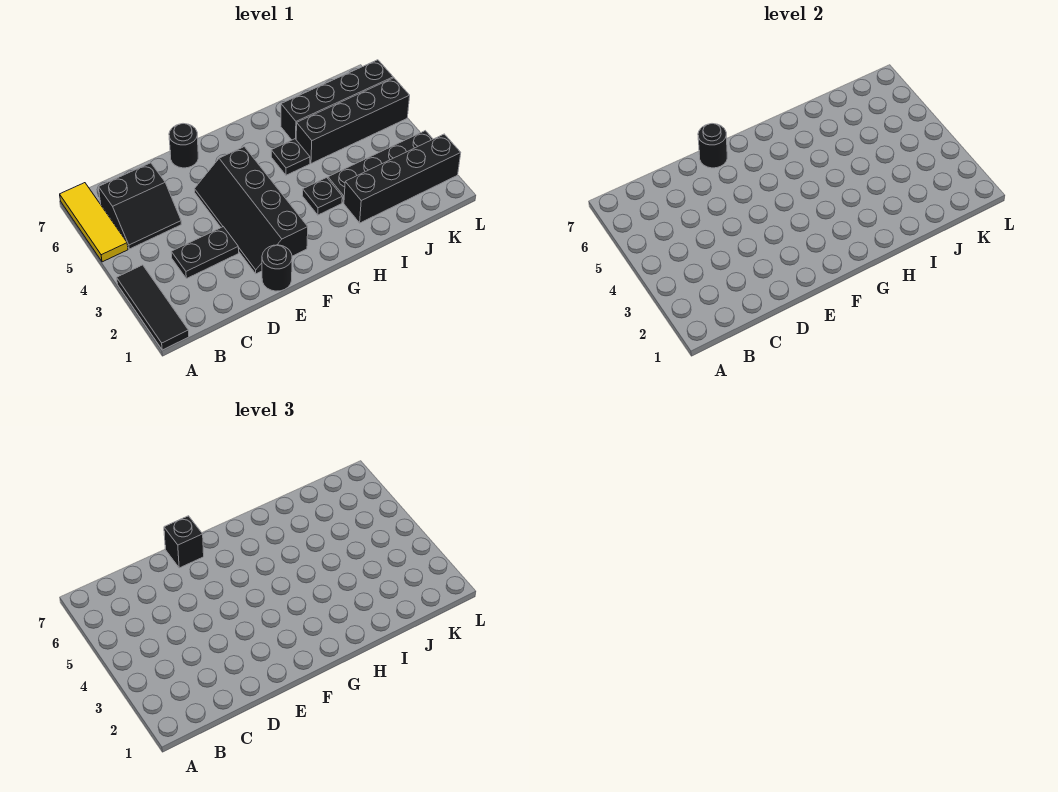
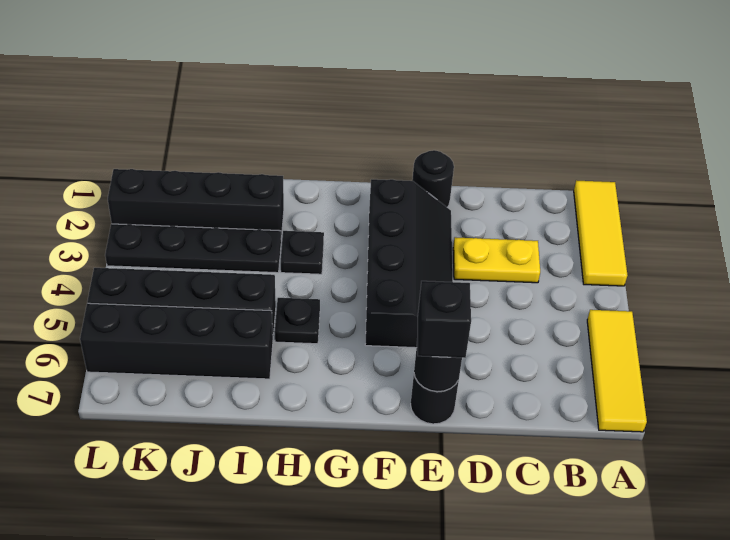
black tile A1:A3 level 1 -> yellow tile A1:A3 level 1
black slope B5:C6 level 1 top 6 -> none
black plate C3:D3 level 1 -> yellow plate C3:D3 level 1

